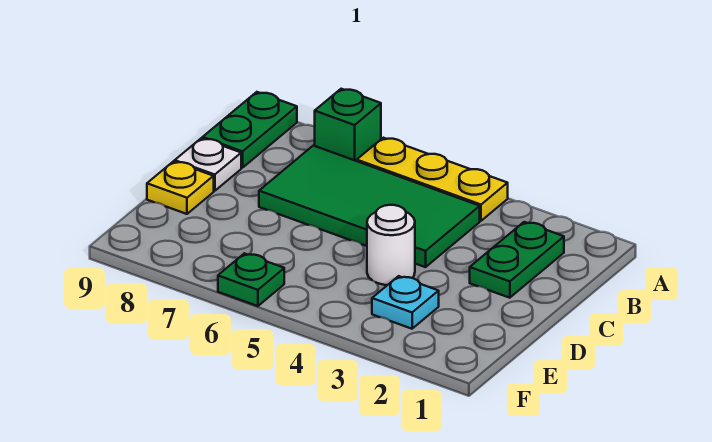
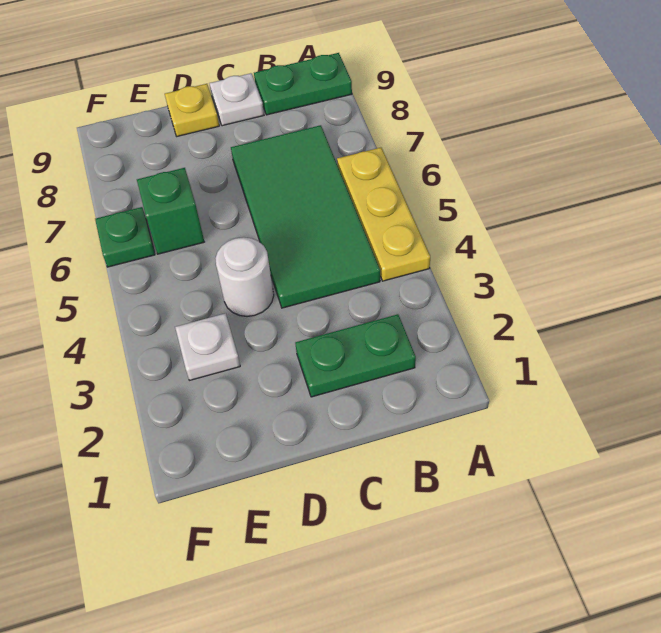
green brick A7 level 1 -> green brick E6 level 1
cyan plate E3 level 1 -> white plate E3 level 1

